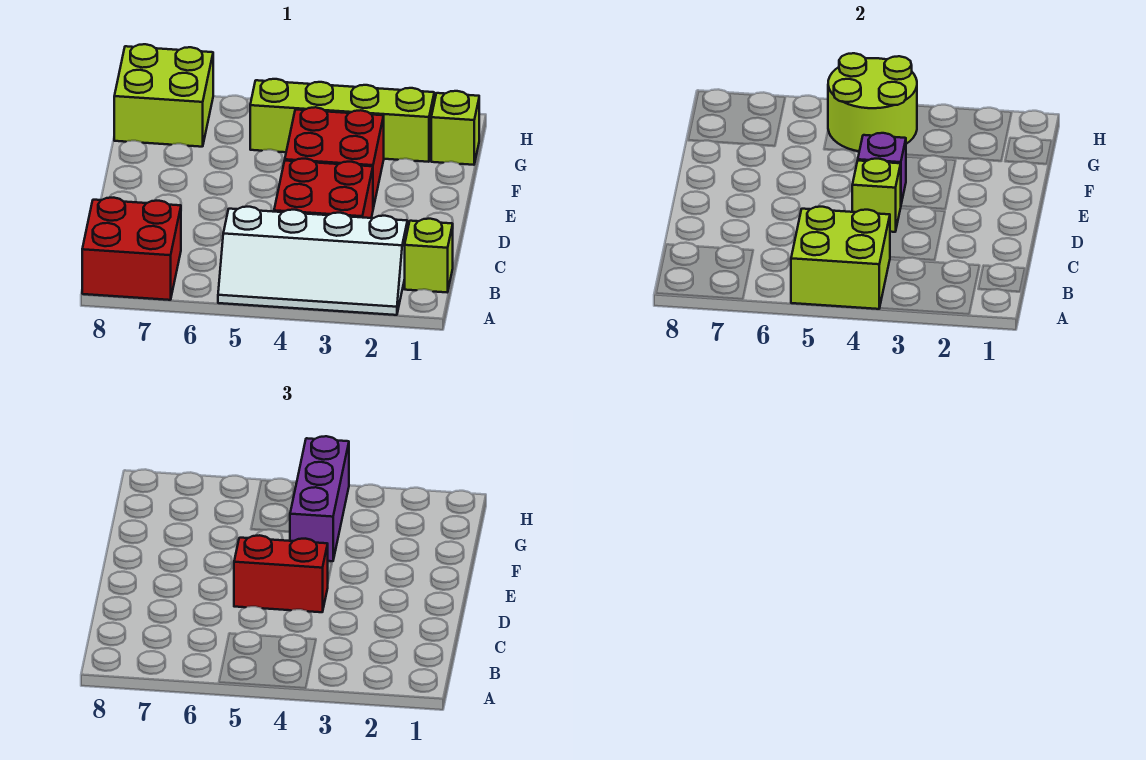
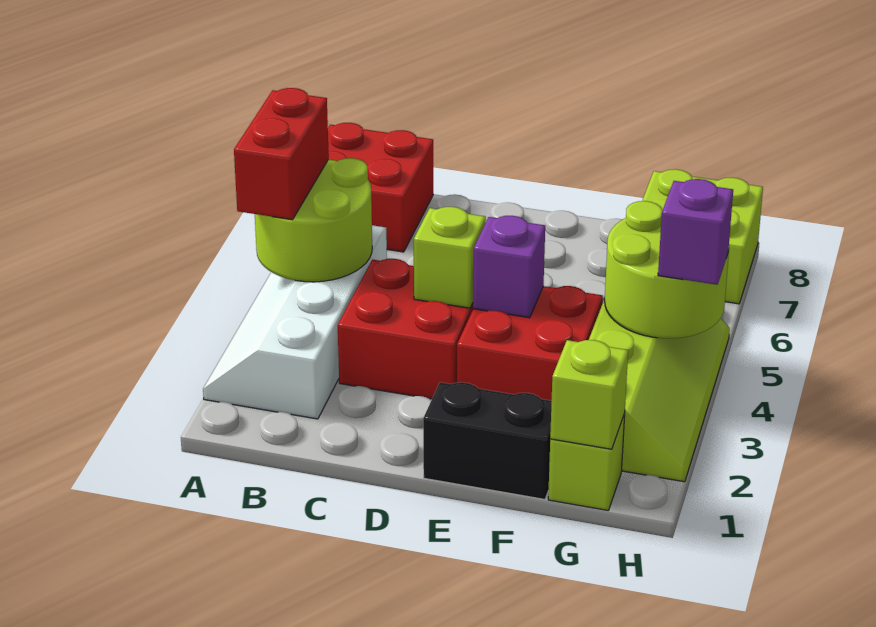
lime brick A4:B5 level 2 -> lime round brick A4:B5 level 2
lime brick B1 level 1 -> lime brick G1 level 2
red brick D4:D5 level 3 -> red brick A4:A5 level 3
none -> black brick E1:F1 level 1
purple brick F4:H4 level 3 -> purple brick H4 level 3

